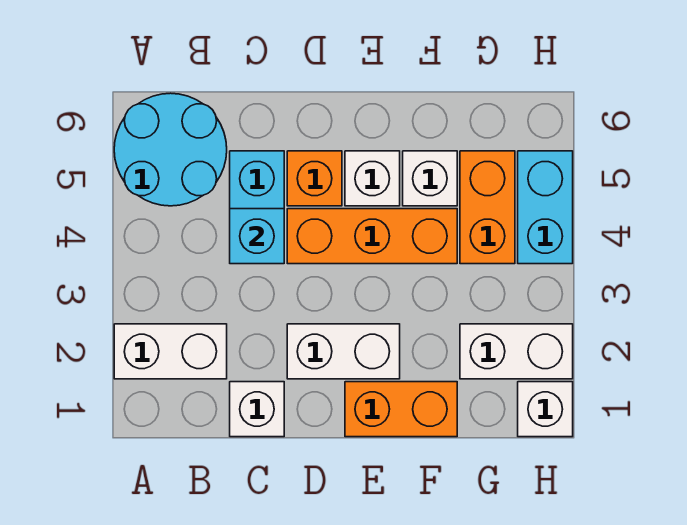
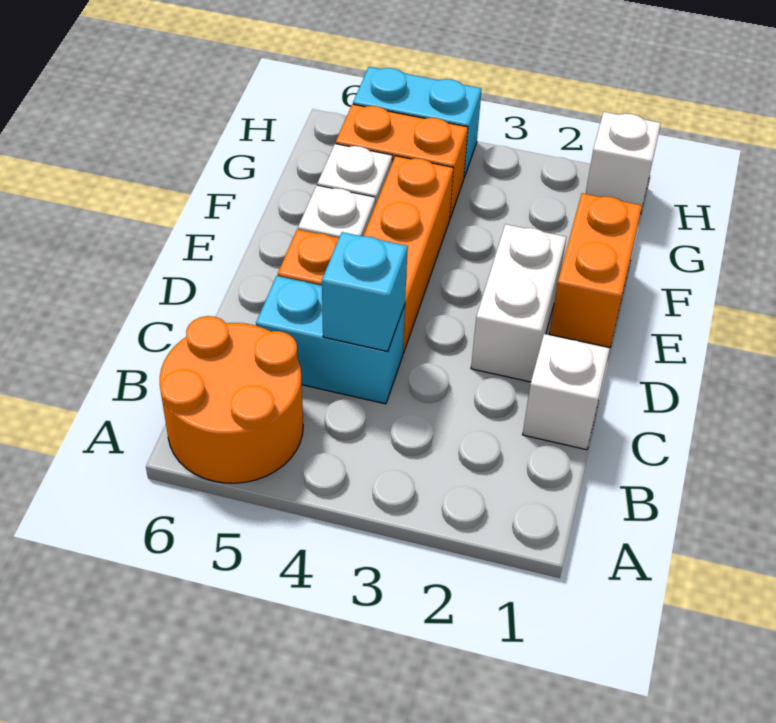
white brick A2:B2 level 1 -> none
cyan round brick A5:B6 level 1 -> orange round brick A5:B6 level 1
white brick G2:H2 level 1 -> none

